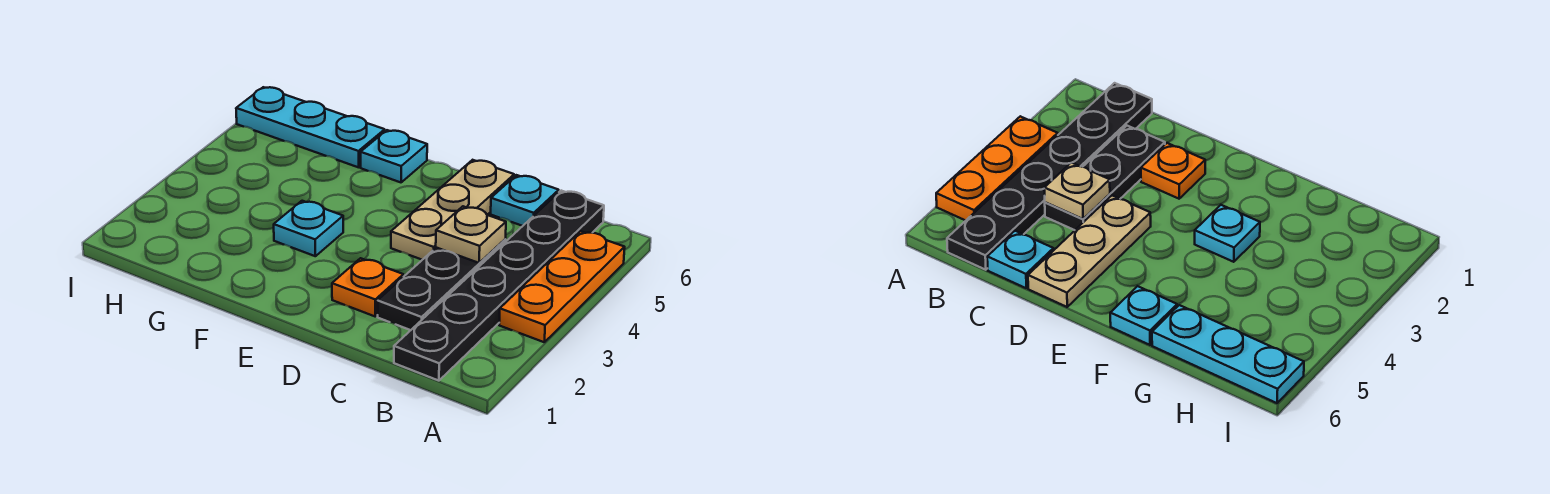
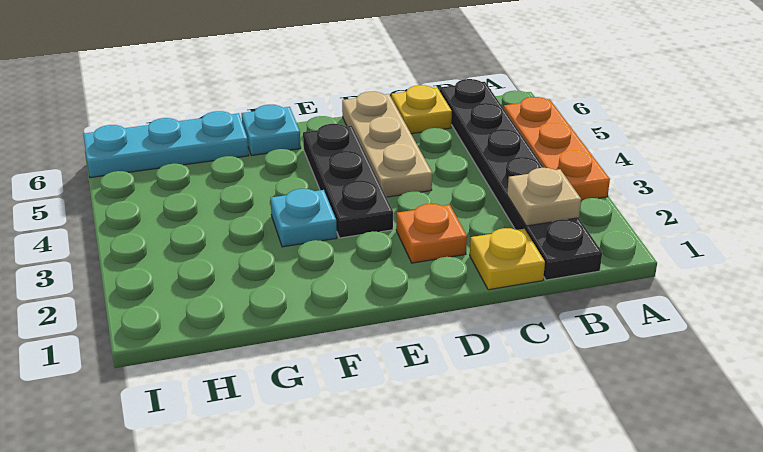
none -> yellow plate C1 level 1
black plate C2:C4 level 1 -> black plate E3:E5 level 1
tan plate C4 level 2 -> tan plate B2 level 2
cyan plate C6 level 1 -> yellow plate C6 level 1

